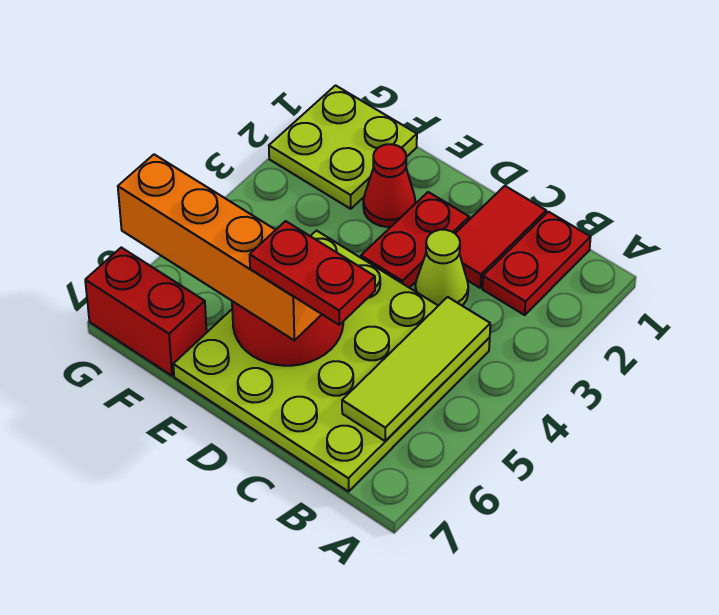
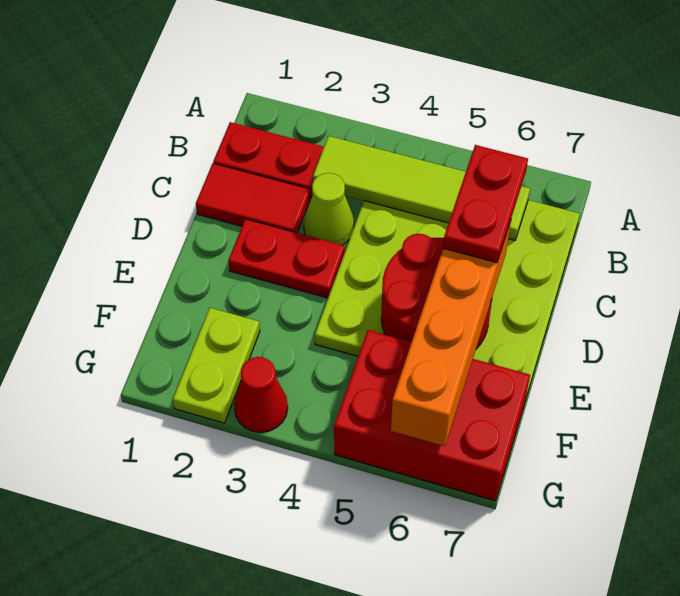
lime tile B4:B6 level 2 -> lime tile B3:B6 level 2
red cone E2 level 1 -> red cone G3 level 1
lime plate F1:G2 level 1 -> lime plate F2:G2 level 1
red brick F7:G7 level 1 -> red brick F5:G7 level 1

